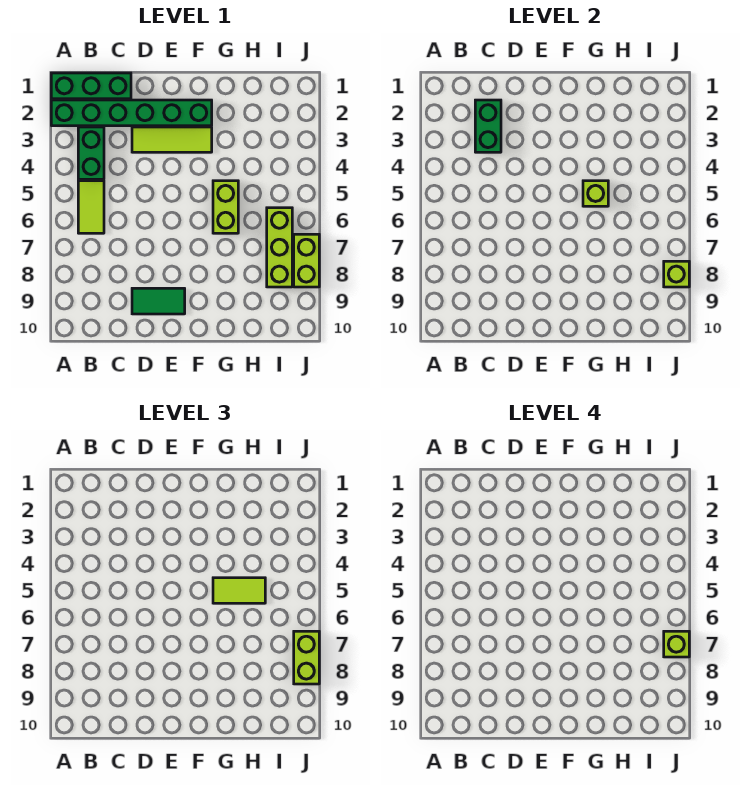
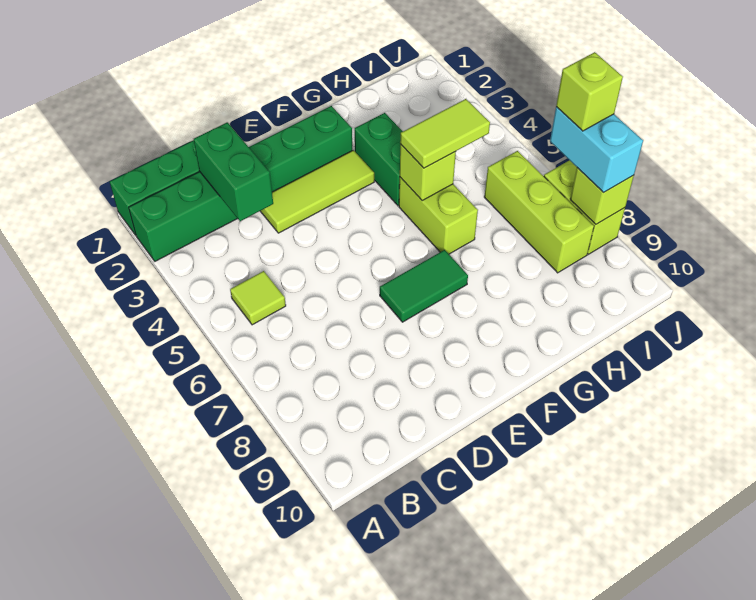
green brick B3:B4 level 1 -> green brick G3:G4 level 1
lime tile B5:B6 level 1 -> lime tile B5 level 1
green tile D9:E9 level 1 -> green tile E7:F7 level 1
lime brick J7:J8 level 3 -> cyan brick J7:J8 level 3

